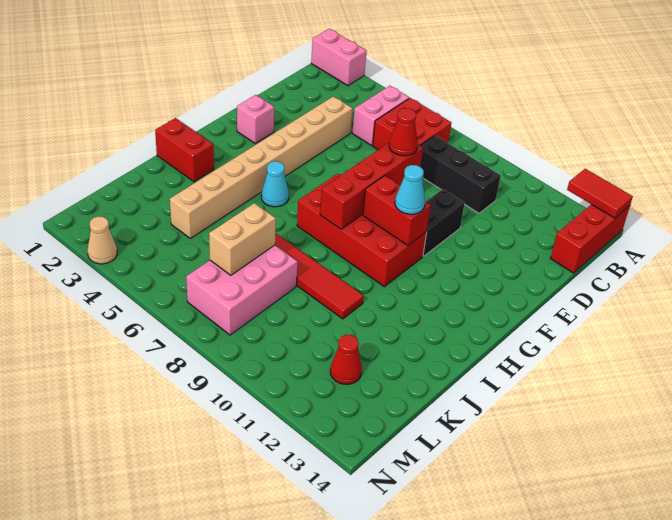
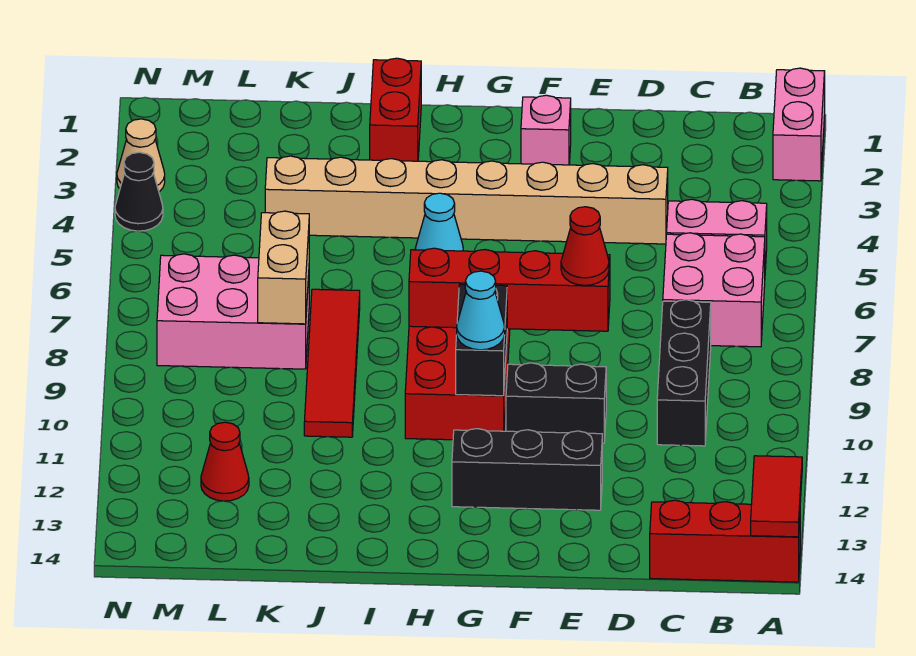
red brick B6:C7 level 1 -> pink brick B6:C7 level 1
none -> black brick E12:G12 level 1
red brick G9:G10 level 2 -> black brick G9:G10 level 2
tan brick K7:L7 level 2 -> tan brick K7:K8 level 2
none -> black cone N4 level 1

